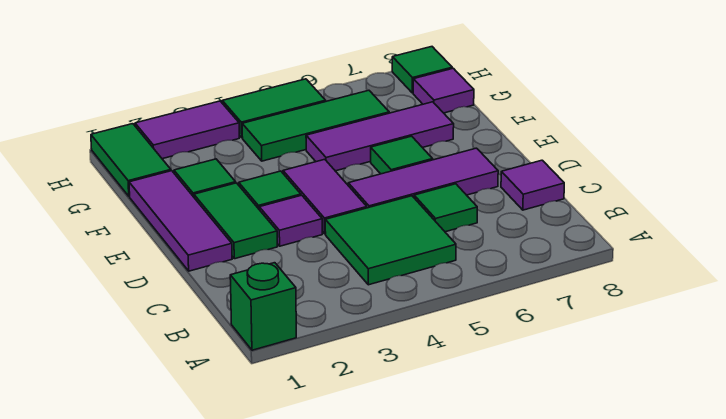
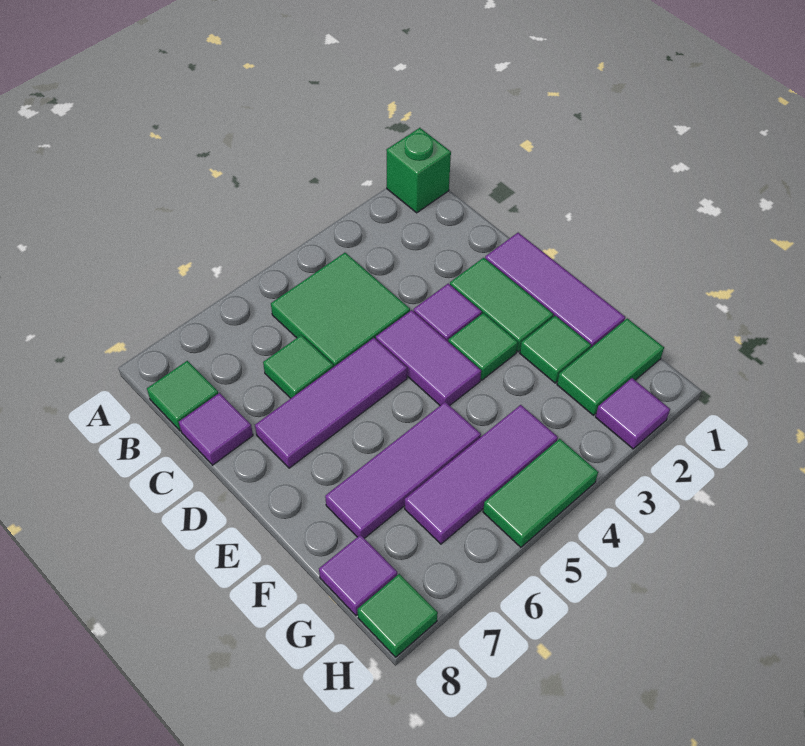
green tile E6 level 1 -> green tile B8 level 1
green tile G1:H1 level 1 -> green tile G1:G2 level 1
green tile G4:G6 level 1 -> purple tile G4:G6 level 1
purple tile H2:H3 level 1 -> purple tile H2 level 1

